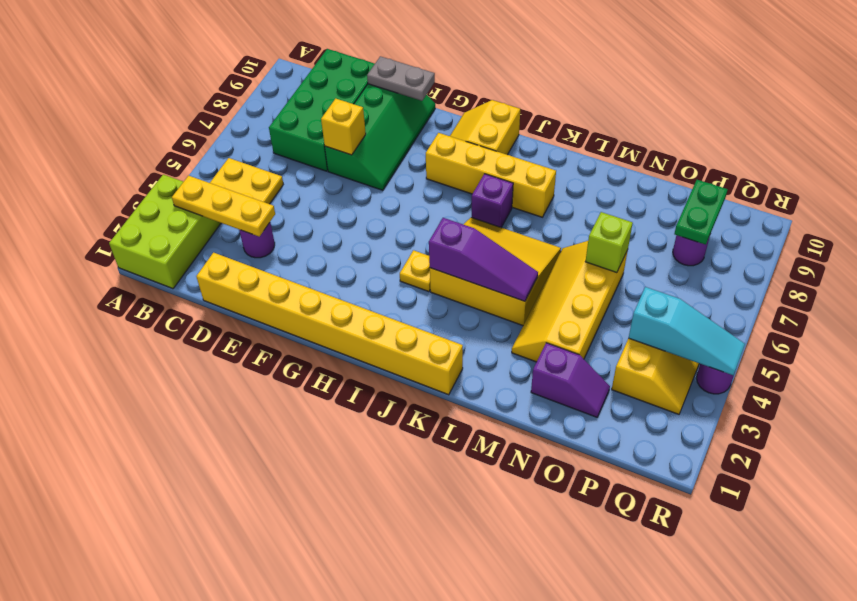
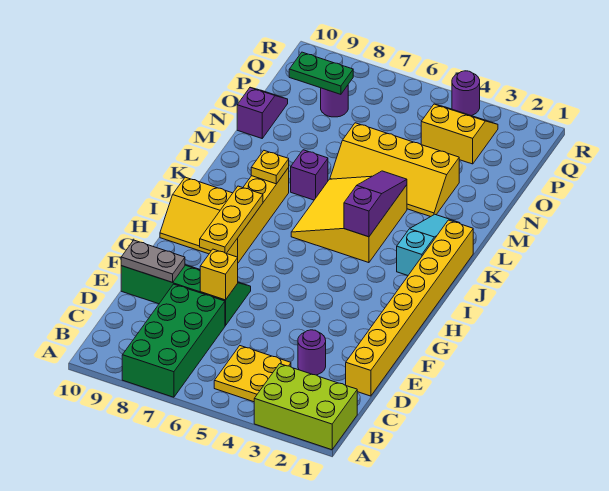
yellow plate B3:D3 level 2 -> yellow plate G8:I8 level 2
green brick C7:D10 level 1 -> green brick A7:D8 level 1
grey plate E10:F10 level 2 -> grey plate E9:E10 level 2
yellow plate I4 level 1 -> yellow plate K8 level 2
purple brick J7 level 1 -> purple brick L7 level 1
purple slope N2:O2 level 1 top N -> purple slope N10:O10 level 1 top N
lime brick N6 level 2 -> none
cyan slope P4:R4 level 2 top P -> cyan slope J2:L2 level 1 top J

